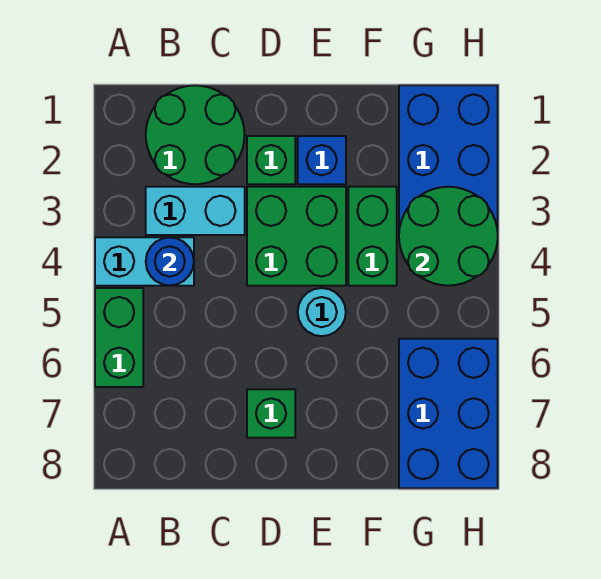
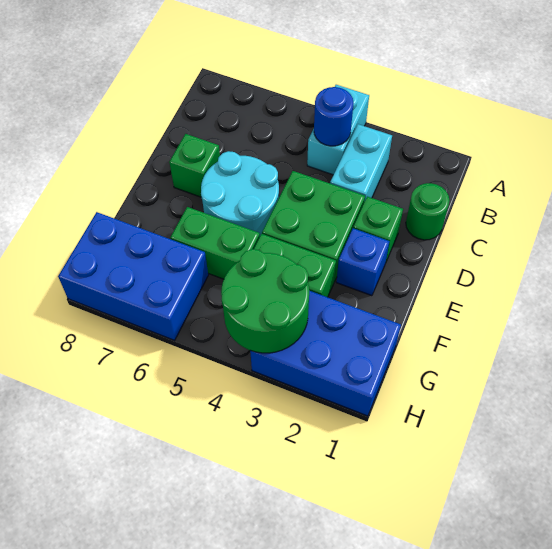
green brick A5:A6 level 1 -> green brick F5:F6 level 1
green round brick B1:C2 level 1 -> green round brick C1 level 1
cyan round brick E5 level 1 -> cyan round brick D5:E6 level 1

